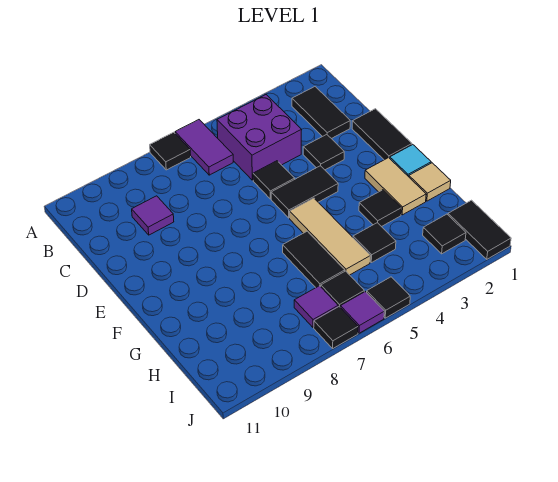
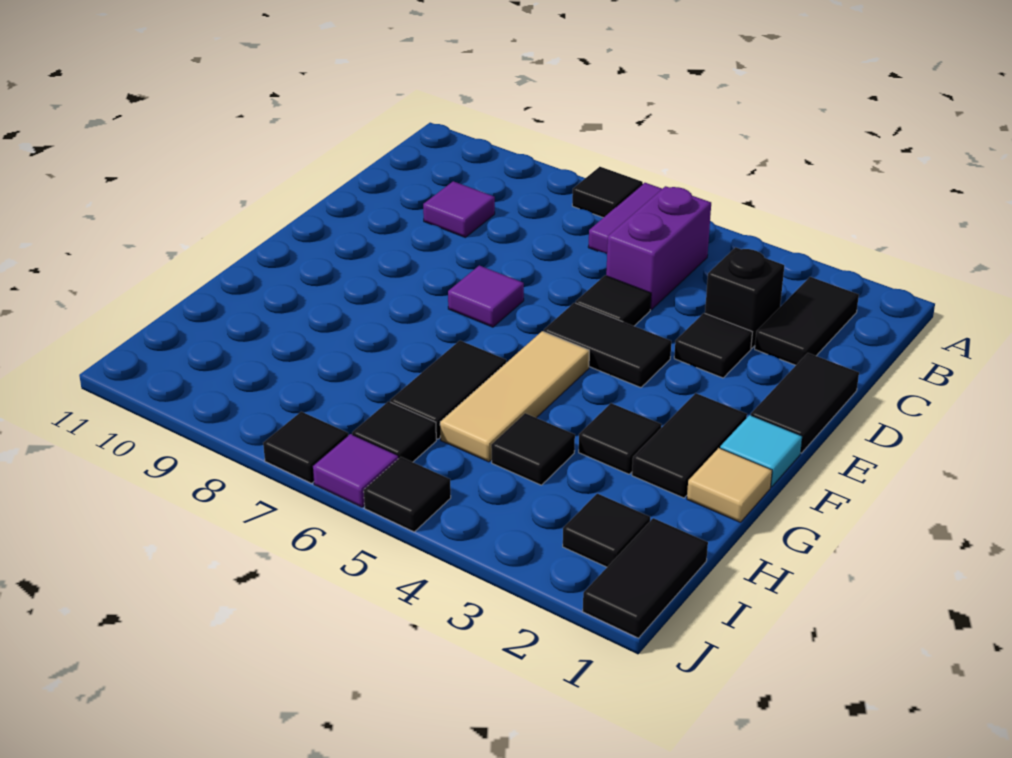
purple brick B4:C5 level 1 -> purple brick B5:C5 level 1
none -> black brick C3 level 1
tan tile F2:G2 level 1 -> black tile F2:G2 level 1
purple tile I7 level 1 -> purple tile E7 level 1

